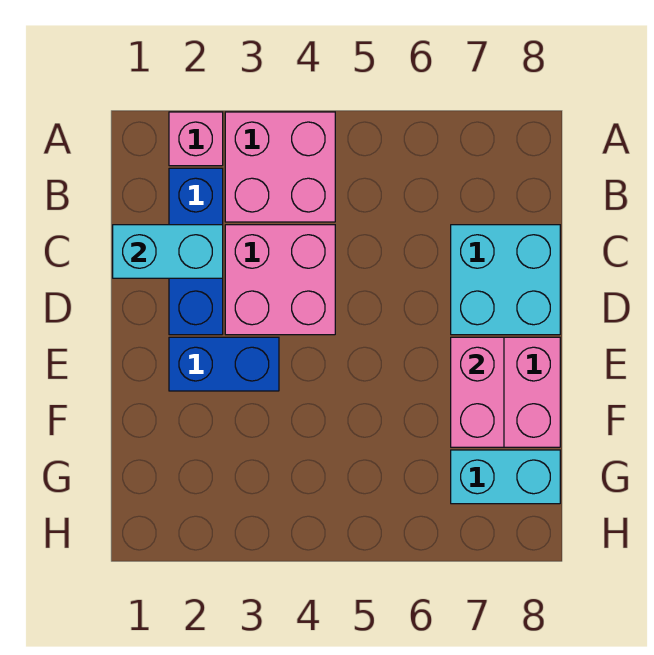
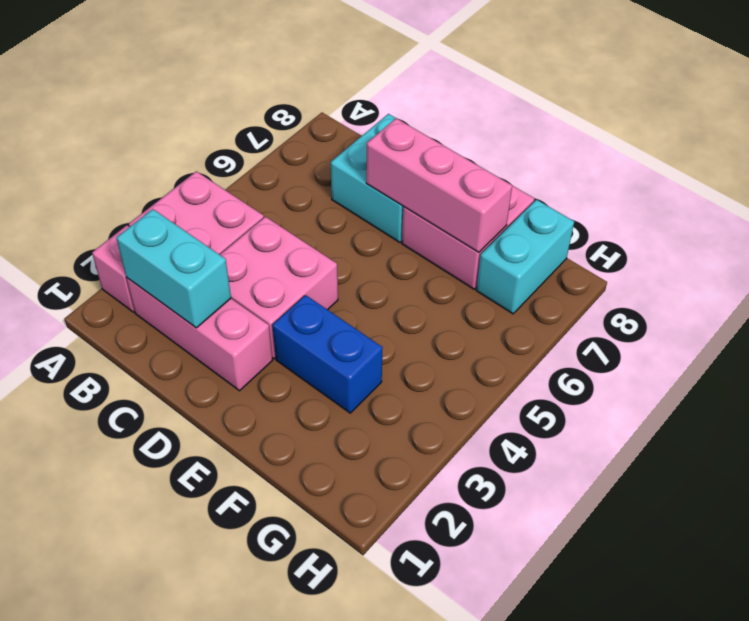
blue brick B2:D2 level 1 -> pink brick B2:D2 level 1
cyan brick C1:C2 level 2 -> cyan brick B2:C2 level 2
blue brick E2:E3 level 1 -> blue brick E3:F3 level 1
pink brick E7:F7 level 2 -> pink brick D7:F7 level 2

